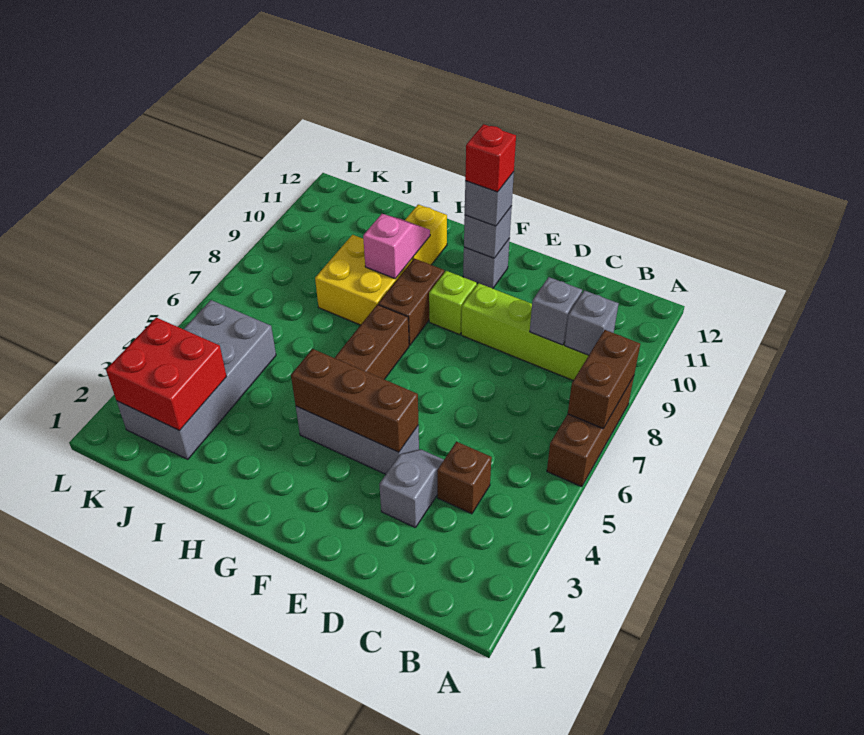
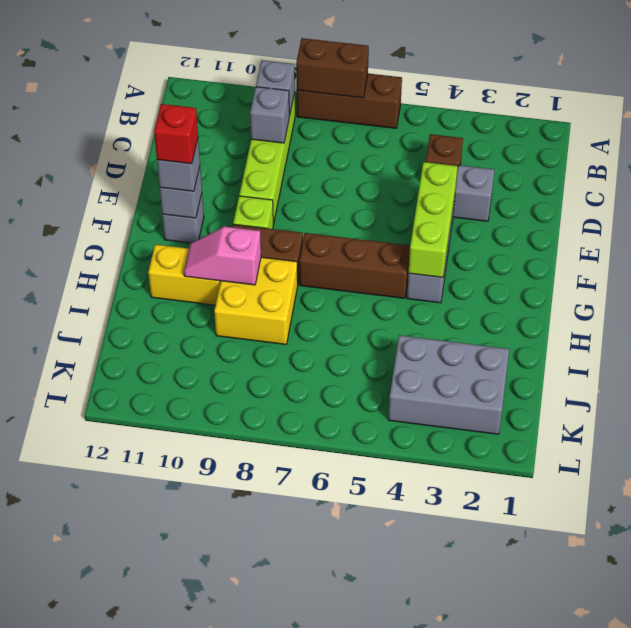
brown brick E4:G4 level 2 -> lime brick E4:G4 level 2
grey brick J2:K5 level 1 -> grey brick J2:K4 level 1
red brick J2:K3 level 2 -> none

